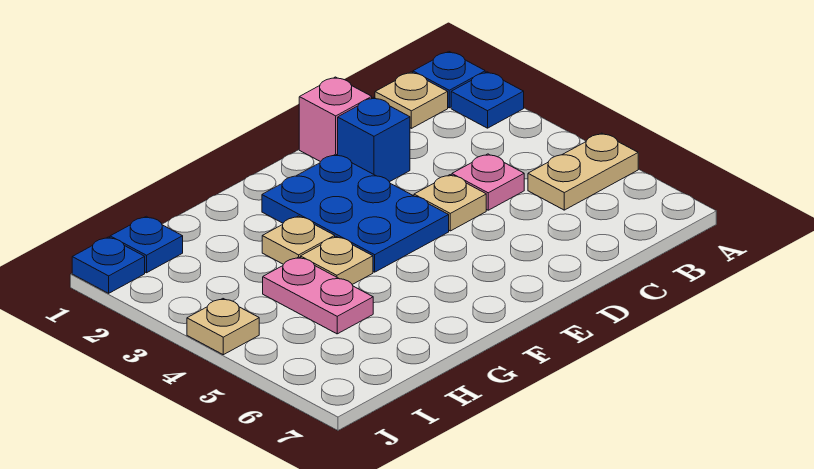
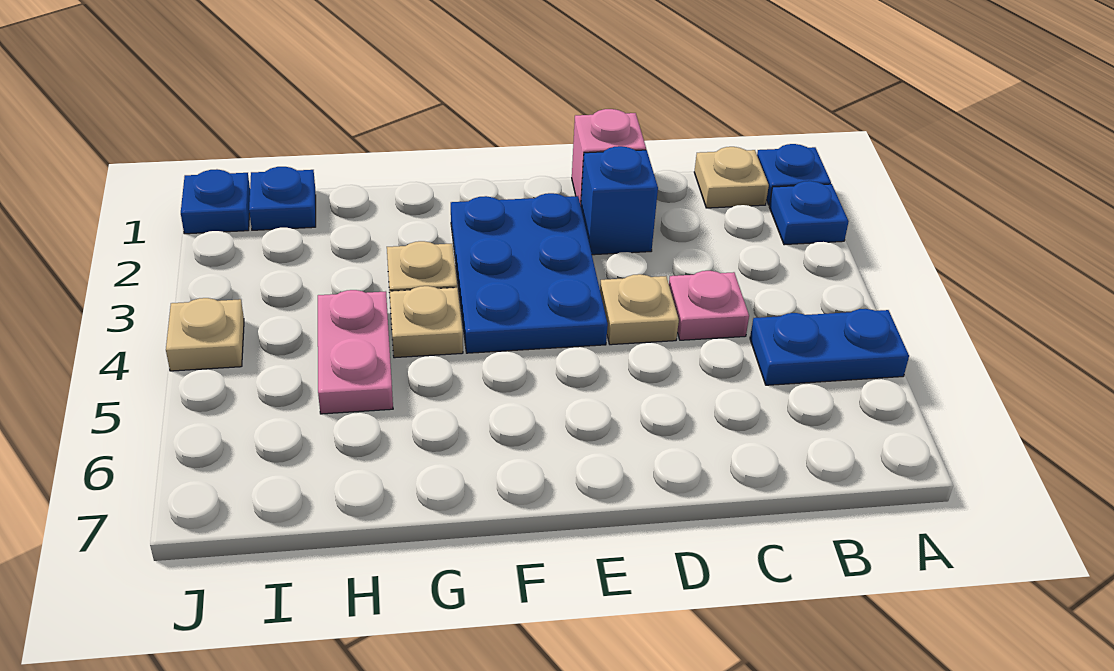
tan plate A5:B5 level 1 -> blue plate A5:B5 level 1

